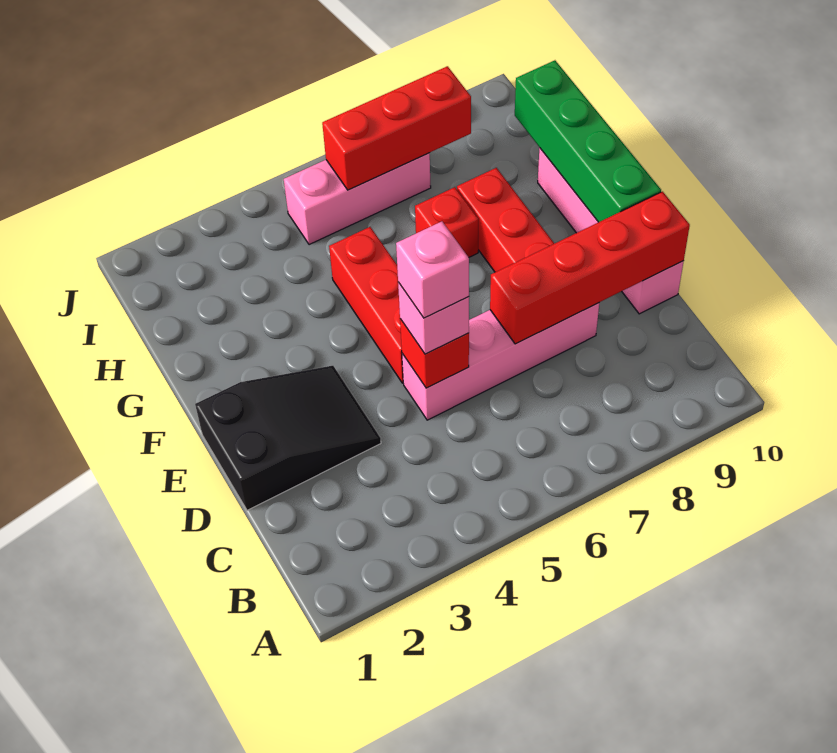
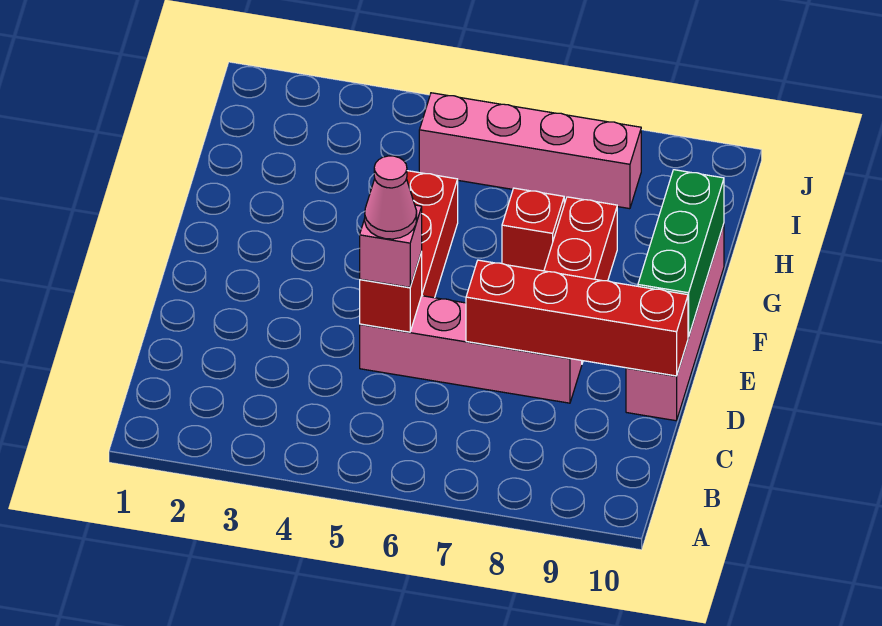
black slope D1:E3 level 1 top 1 -> none
pink brick D5 level 4 -> pink cone D5 level 4
green brick E10:H10 level 2 -> green brick E10:G10 level 2
pink brick I5:I7 level 1 -> pink brick I5:I8 level 1
red brick I6:I8 level 2 -> none

